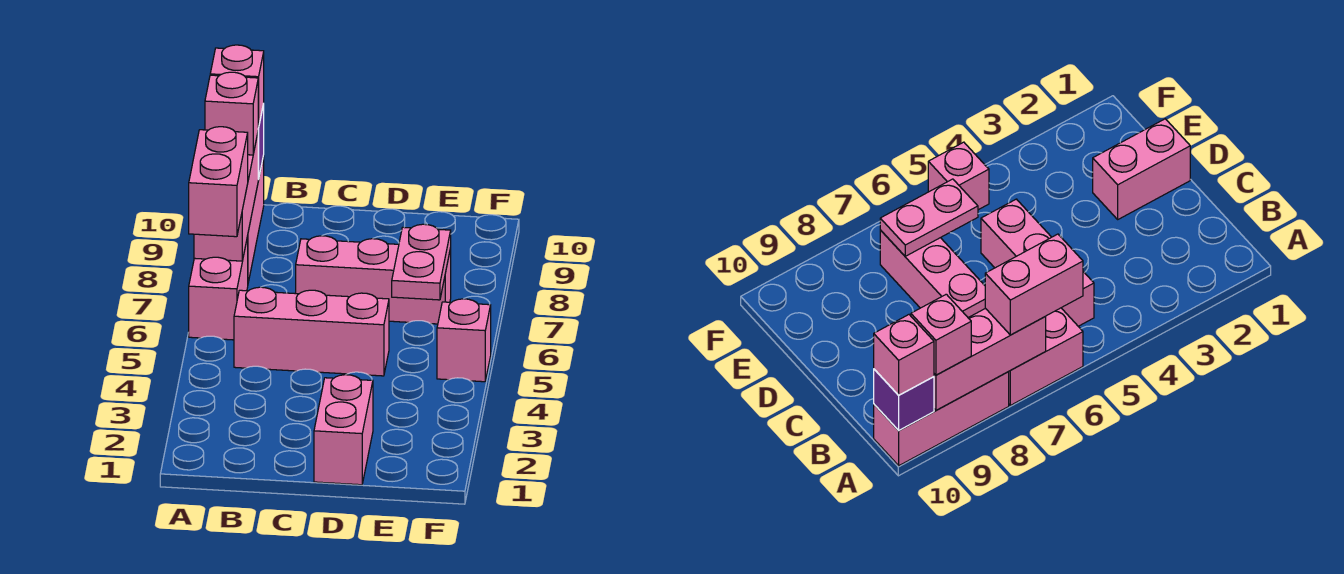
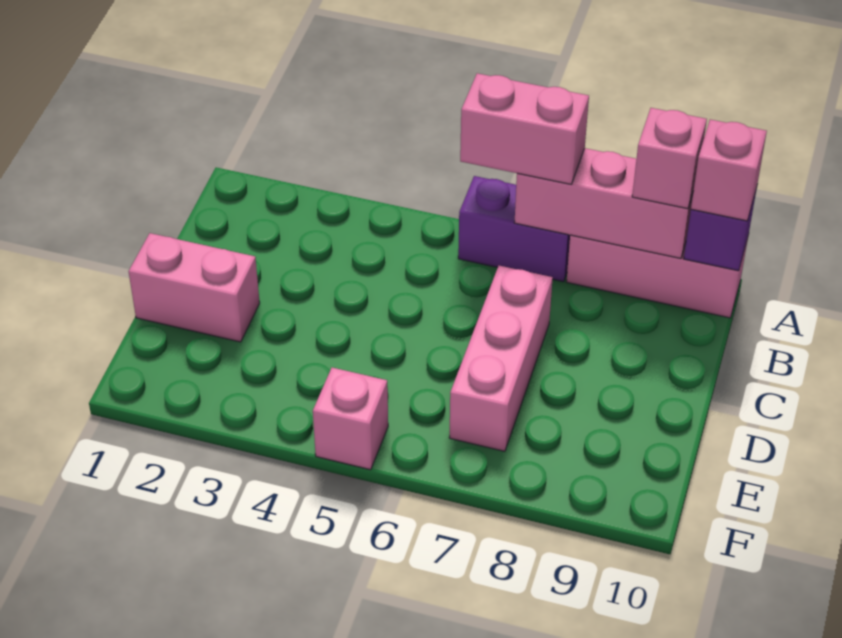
pink brick A6:A7 level 1 -> purple brick A6:A7 level 1
pink brick B5:D5 level 1 -> none
pink plate E6:E7 level 2 -> none

